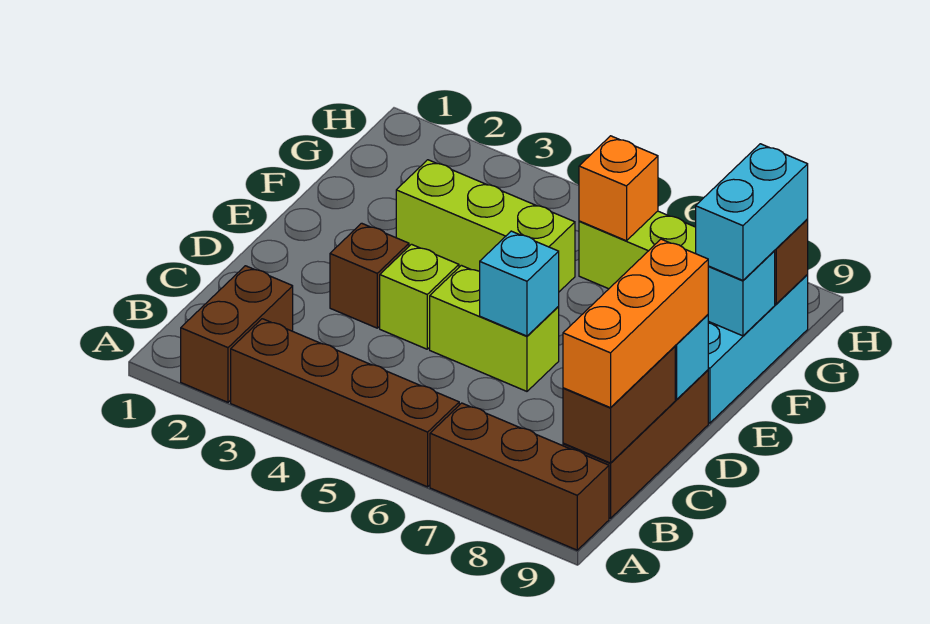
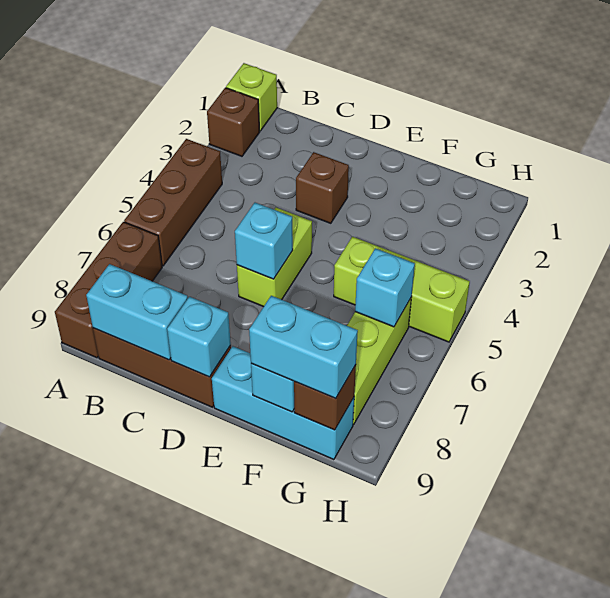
brown brick A2:B2 level 1 -> brown brick A2 level 1
brown brick A3:A6 level 1 -> brown brick A4:A6 level 1
brown brick B9:C9 level 2 -> cyan brick B9:C9 level 2
orange brick B9:D9 level 3 -> none
lime brick D4 level 1 -> lime brick A1 level 1
lime brick F3:F5 level 1 -> lime brick F5:H5 level 1
orange brick G6 level 2 -> cyan brick G6 level 2

